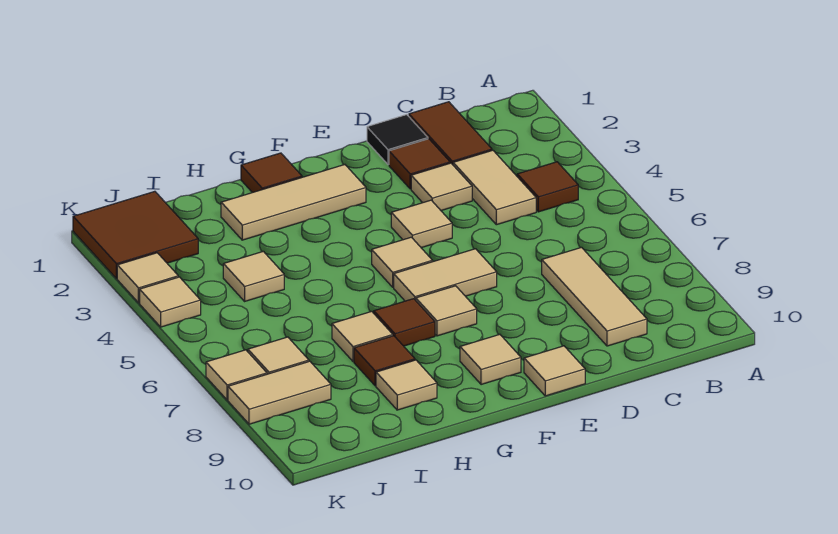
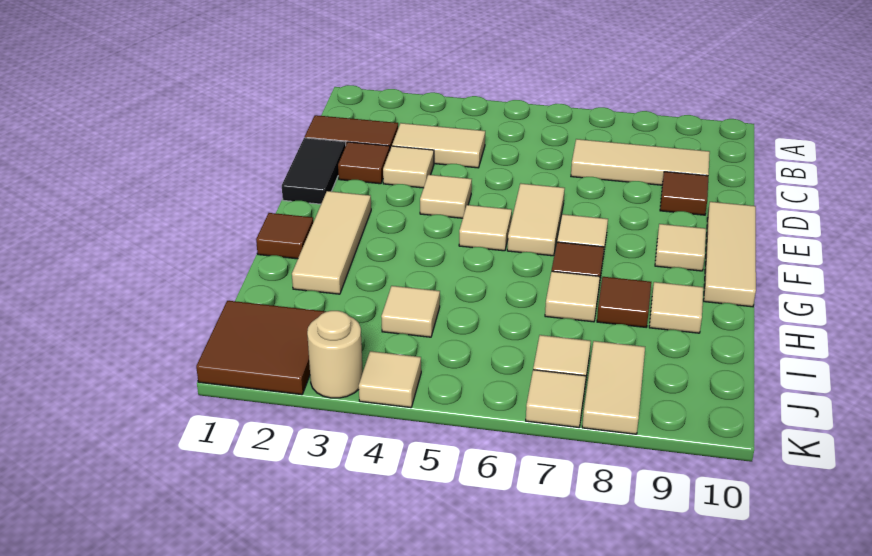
brown tile B4 level 1 -> brown tile D9 level 1
black tile D1 level 1 -> black tile D1:E1 level 1
tan tile E10 level 1 -> tan tile E10:G10 level 1
tan tile K3 level 1 -> tan round brick K3 level 1

